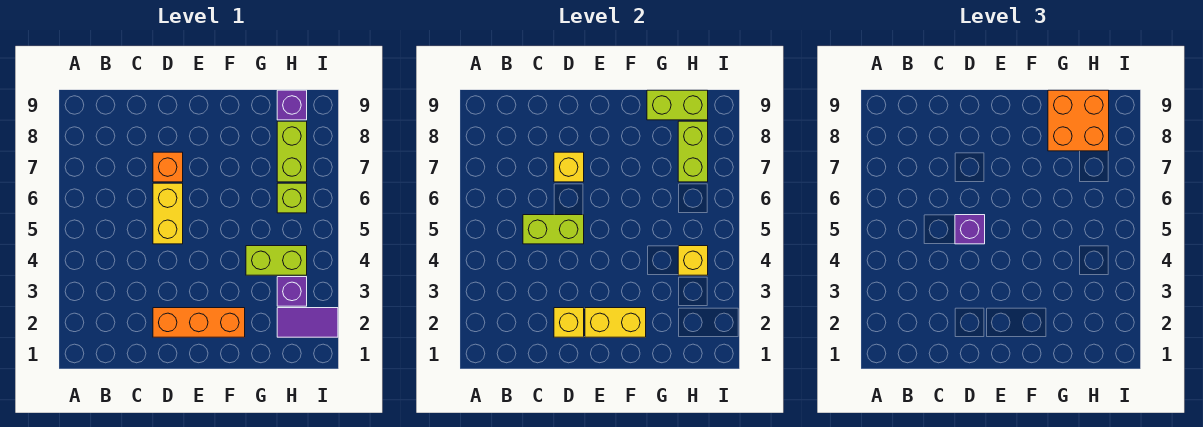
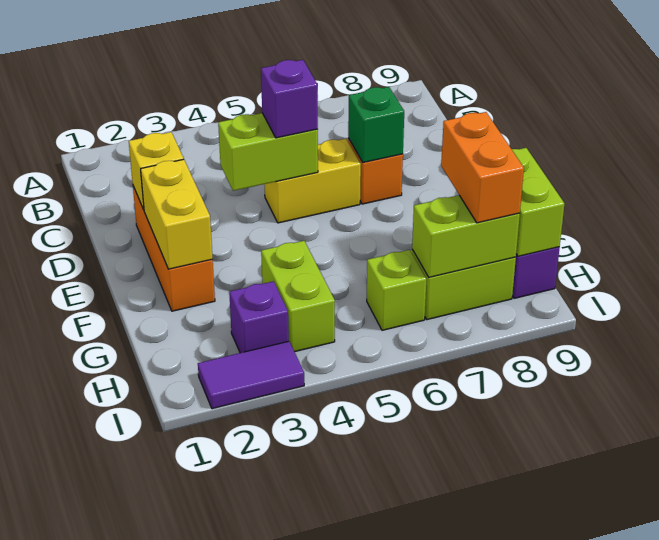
lime brick C5:D5 level 2 -> lime brick D4:D5 level 2
yellow brick D7 level 2 -> green brick D7 level 2
orange brick G8:H9 level 3 -> orange brick G8:H8 level 3
purple tile H2:I2 level 1 -> purple tile I2:I3 level 1
yellow brick H4 level 2 -> none

